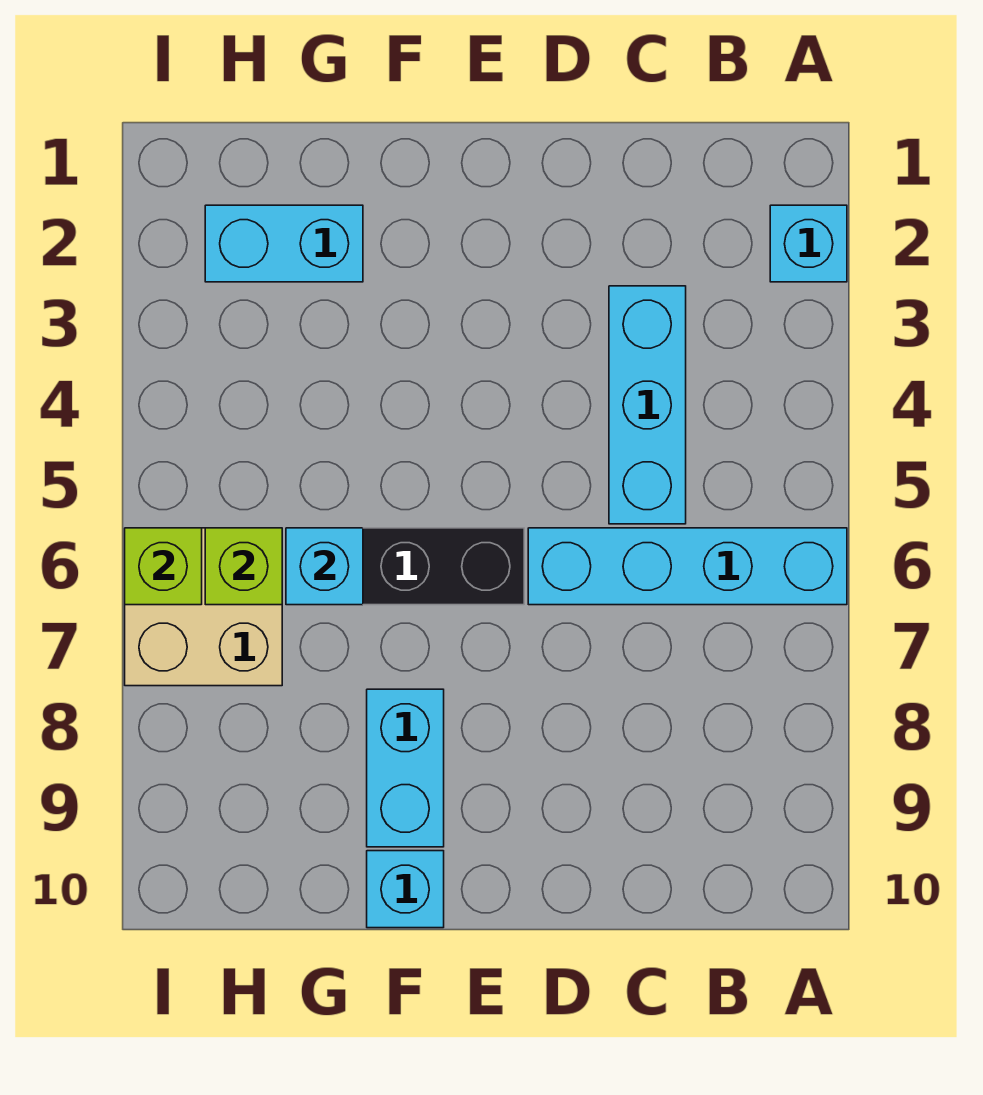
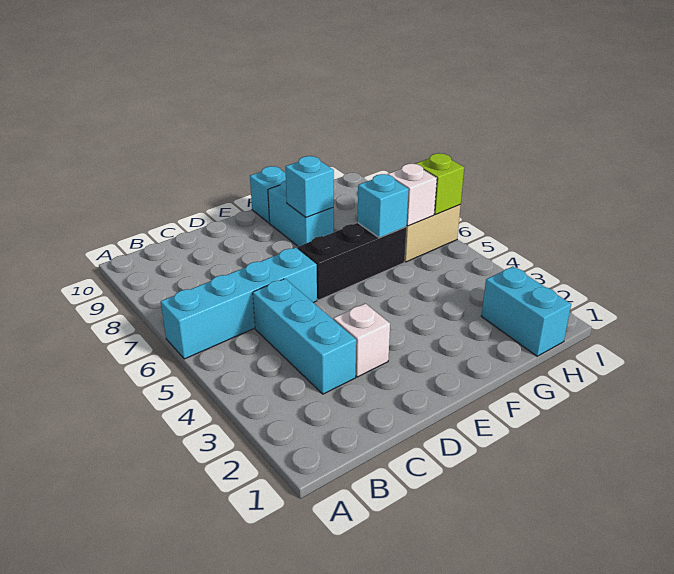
cyan brick A2 level 1 -> cyan brick F8 level 2
none -> white brick D3 level 1
cyan brick G2:H2 level 1 -> cyan brick H1:H2 level 1
lime brick H6 level 2 -> white brick H6 level 2

